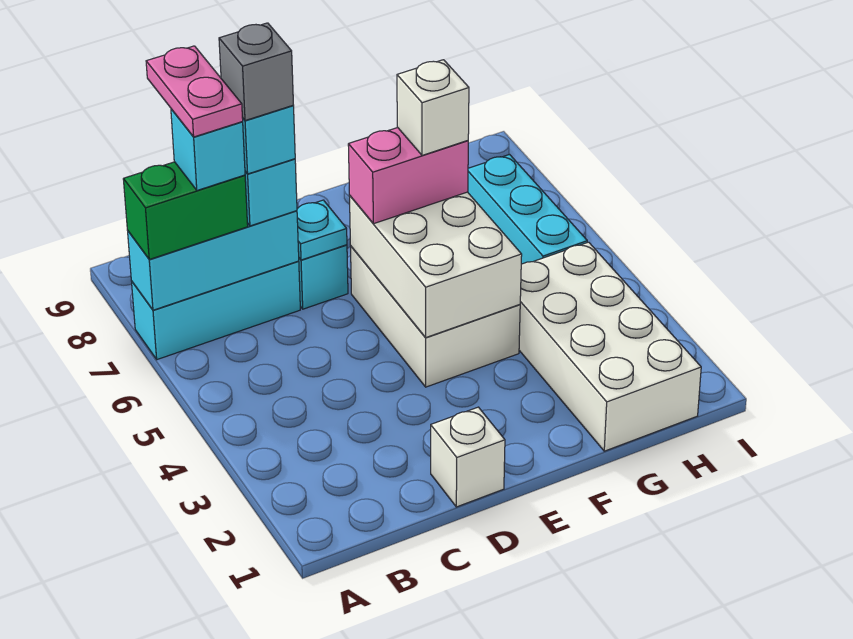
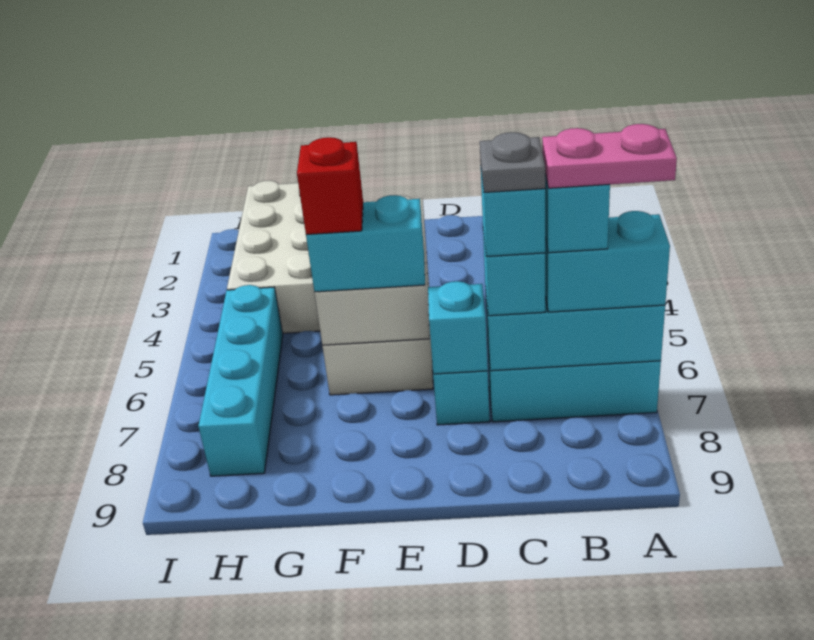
green brick A7:B7 level 3 -> cyan brick A7:B7 level 3
pink plate B7:B8 level 5 -> pink plate A7:B7 level 5
grey brick C7 level 5 -> grey plate C7 level 5
white brick D1 level 1 -> none
cyan plate D7 level 2 -> cyan brick D7 level 2
pink brick E6:F6 level 3 -> cyan brick E6:F6 level 3
white brick F6 level 4 -> red brick F6 level 4
cyan brick H5:H7 level 1 -> cyan brick H5:H8 level 1

